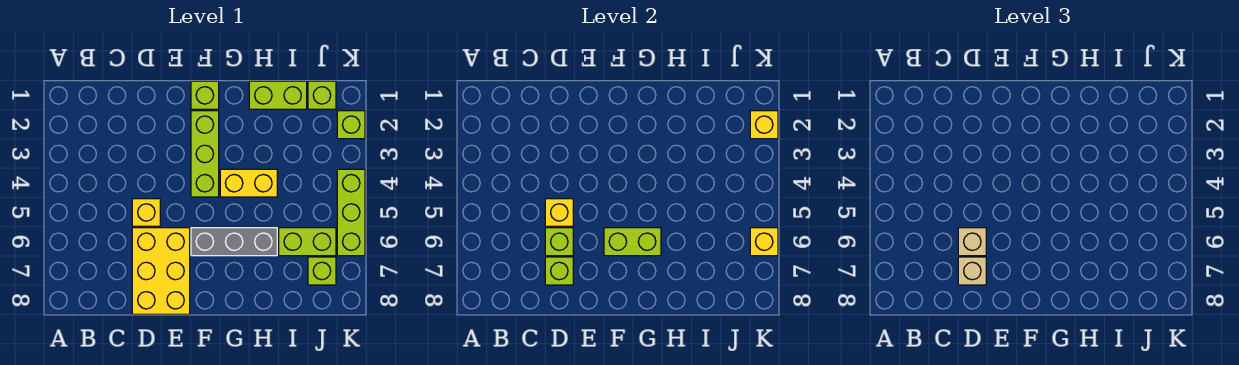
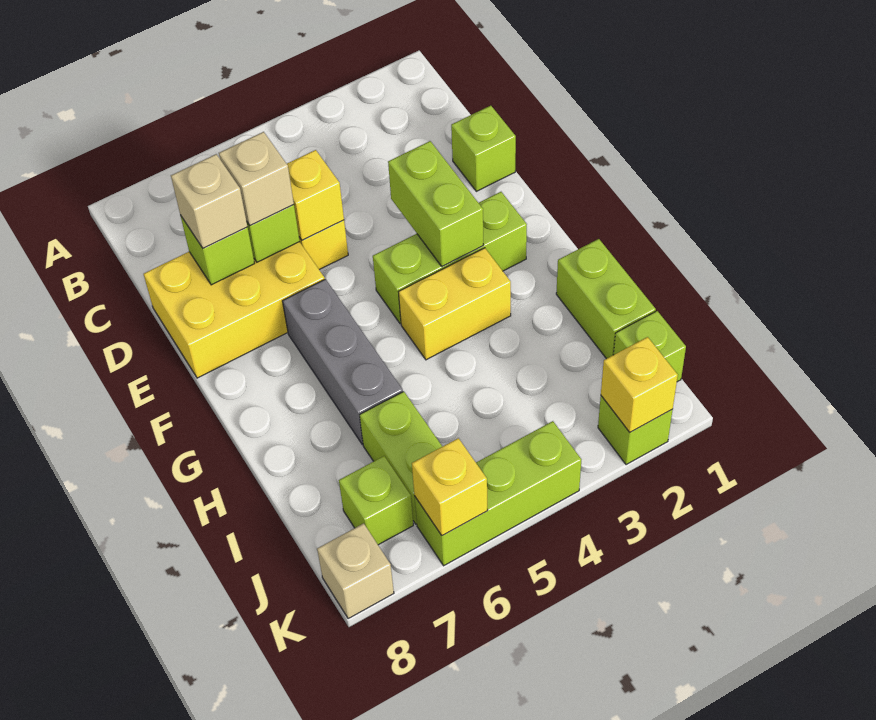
lime brick F1 level 1 -> lime brick D1 level 1
lime brick F6:G6 level 2 -> lime brick E3:F3 level 2
yellow brick G4:H4 level 1 -> yellow brick G3:G4 level 1
none -> tan brick K8 level 1

